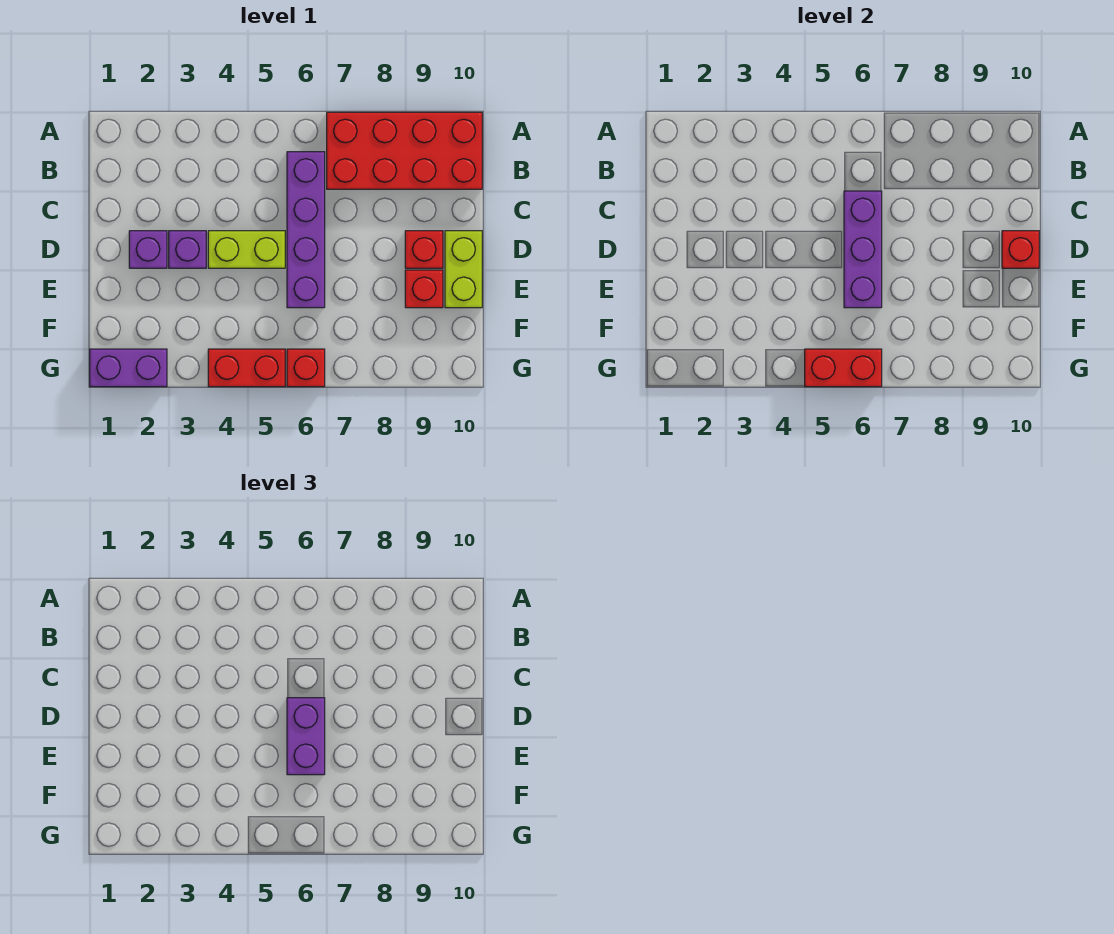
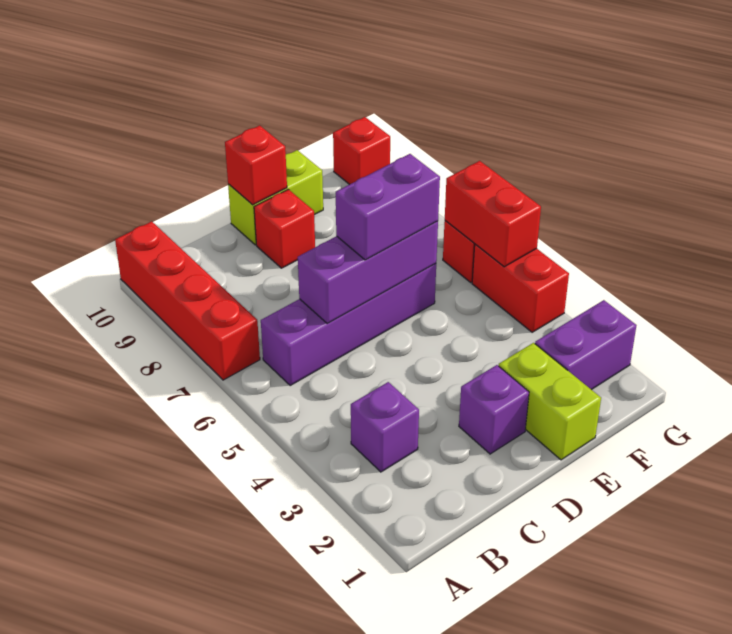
red brick A7:B10 level 1 -> red brick A7:A10 level 1
purple brick D3 level 1 -> purple brick B3 level 1
lime brick D4:D5 level 1 -> lime brick E1:E2 level 1
red brick E9 level 1 -> red brick G10 level 1
purple brick G1:G2 level 1 -> purple brick F2:G2 level 1

